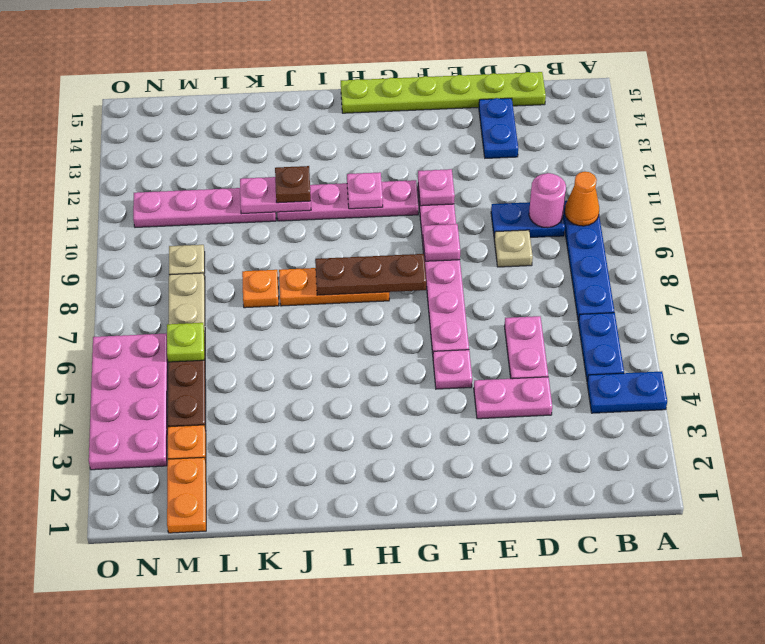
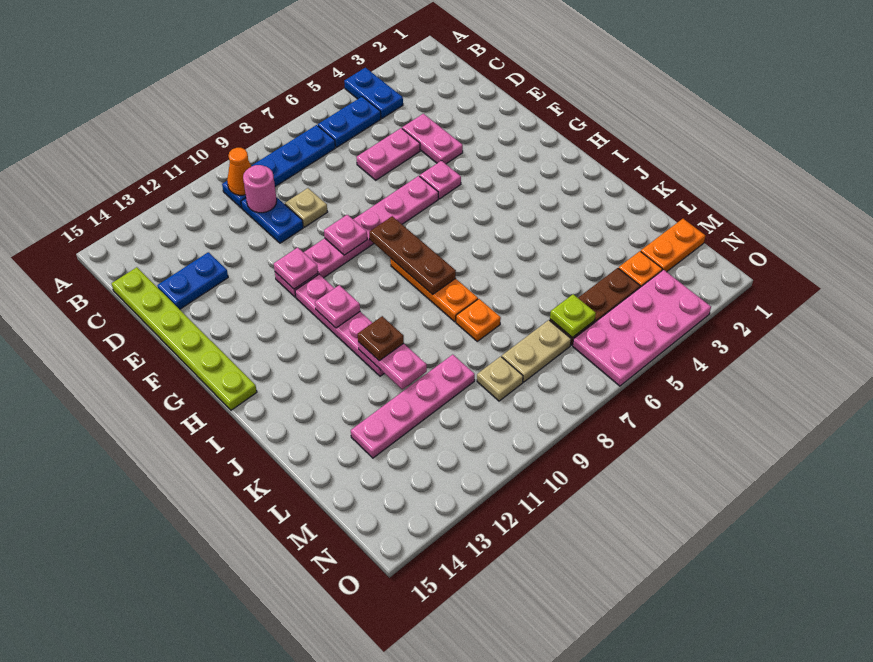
pink plate K11:N11 level 1 -> pink plate L10:L13 level 1

